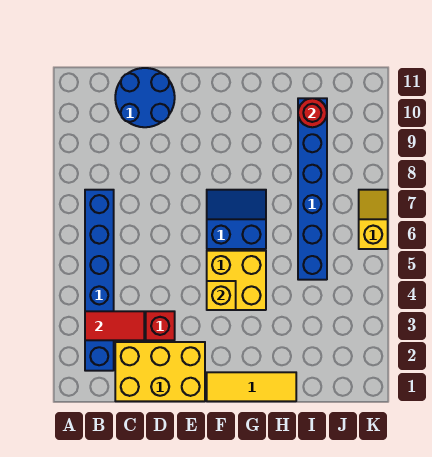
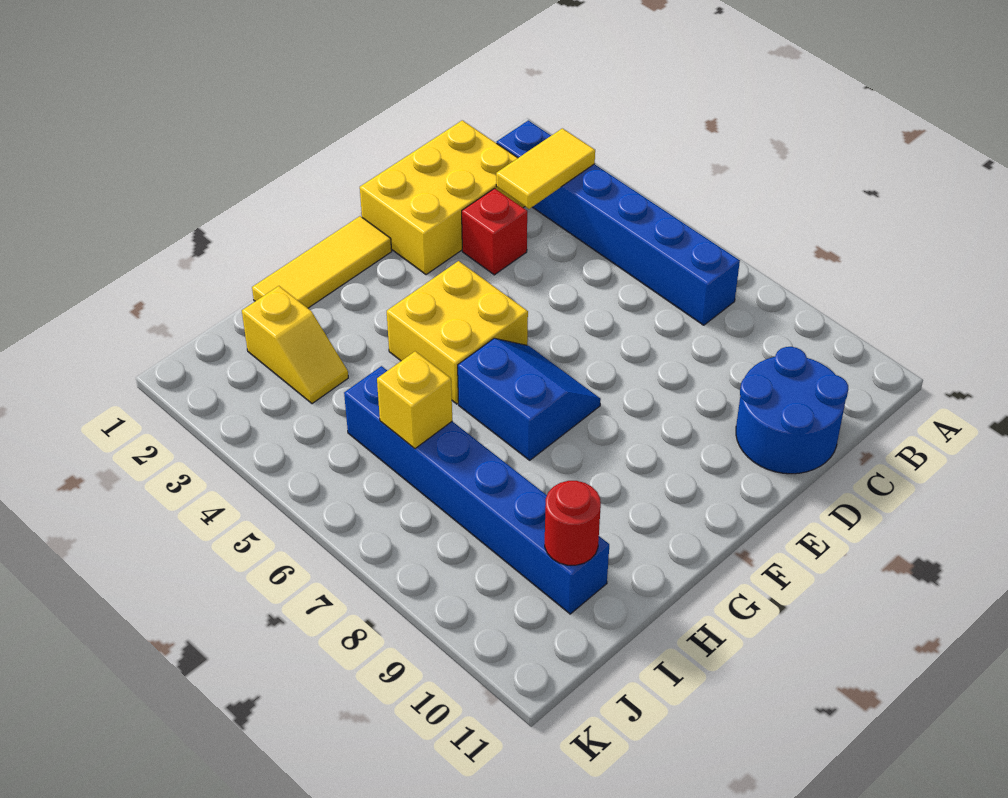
red tile B3:C3 level 2 -> yellow tile B3:C3 level 2
yellow brick F4 level 2 -> yellow brick I6 level 2
blue slope F6:G7 level 1 top 6 -> blue slope F6:G7 level 1 top G
yellow slope K6:K7 level 1 top 6 -> yellow slope I2:I3 level 1 top 2

